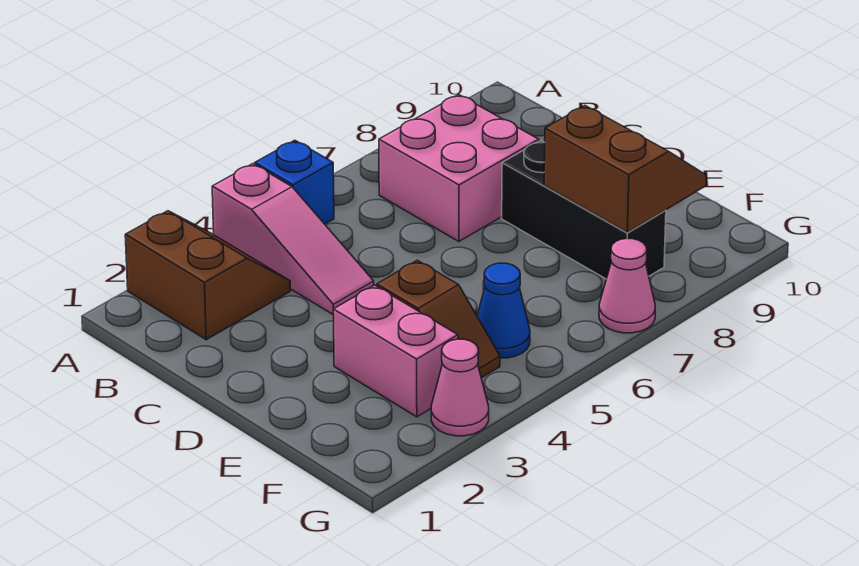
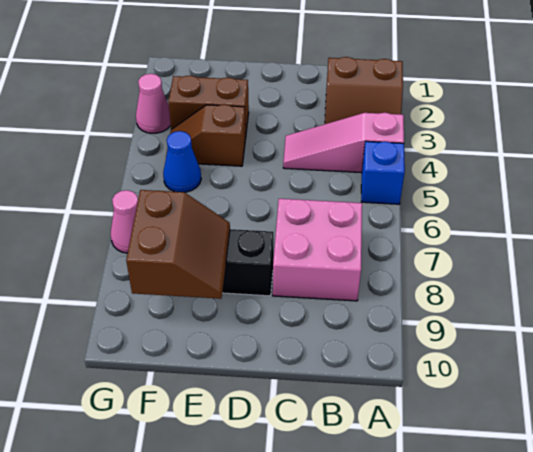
pink brick E3:F3 level 1 -> brown brick E3:F3 level 1
brown slope E8:F9 level 2 top 8 -> brown slope E8:F9 level 2 top F

